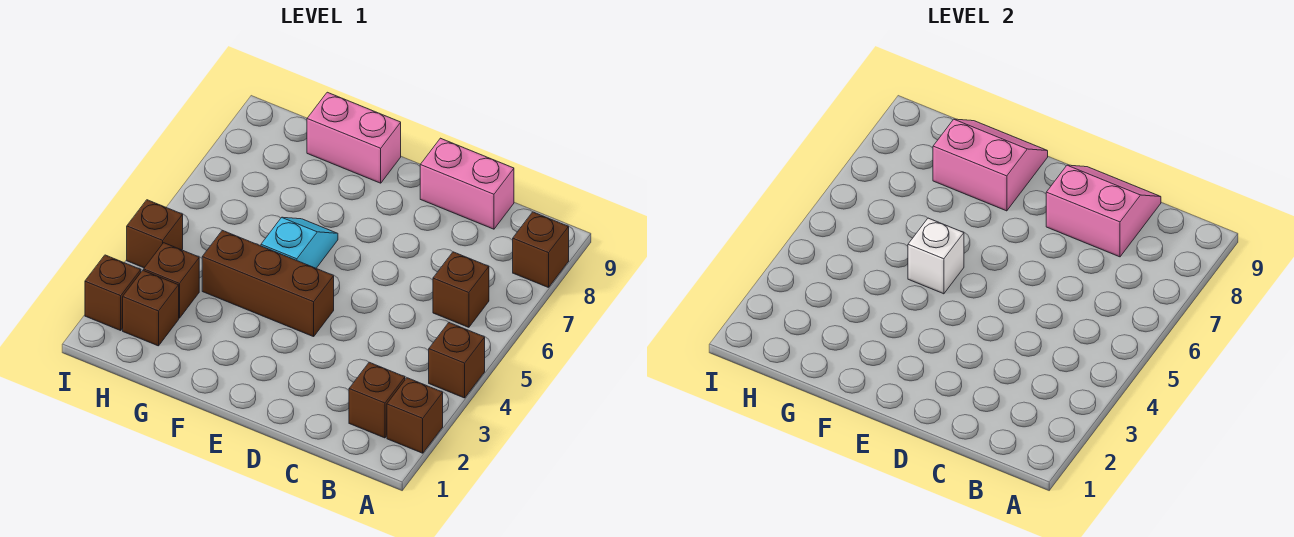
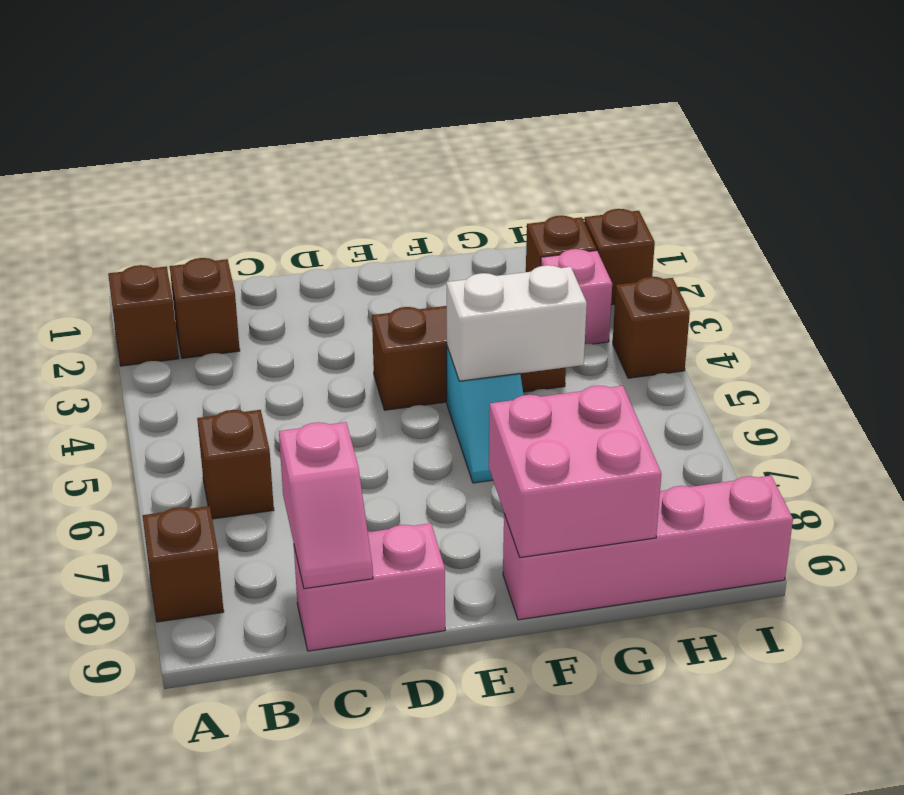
brown brick A4 level 1 -> none
pink slope C8:D9 level 2 top 8 -> pink slope C8:C9 level 2 top 8
white brick F5 level 2 -> white brick F5:G5 level 2
pink slope F8:G9 level 2 top 8 -> pink brick F8:G9 level 2
pink brick F9:G9 level 1 -> pink brick F9:I9 level 1
brown brick H3 level 1 -> pink brick H3 level 1

